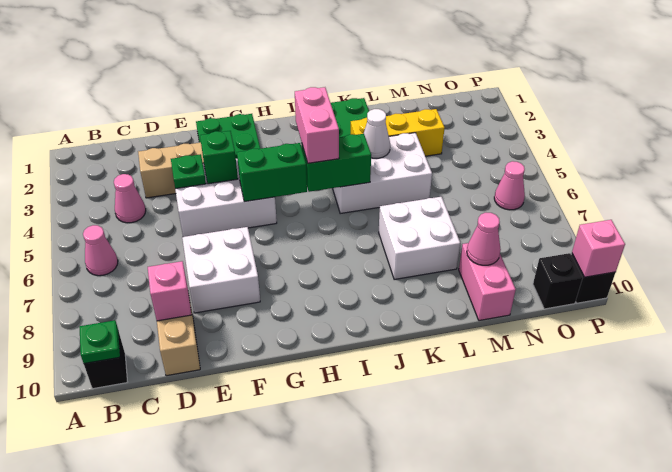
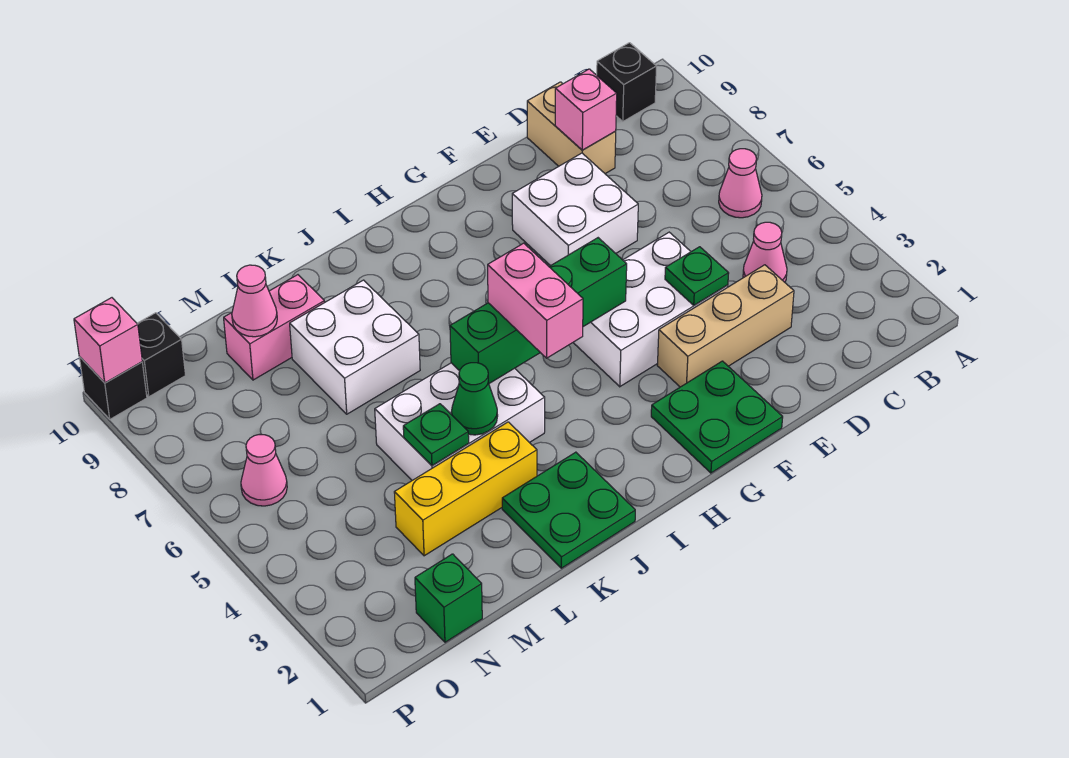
green plate B10 level 2 -> green plate L4 level 2
green brick F4 level 2 -> green brick N1 level 1
white cone K4 level 2 -> green cone K4 level 2
pink brick M9:M10 level 1 -> pink brick L9:M9 level 1

